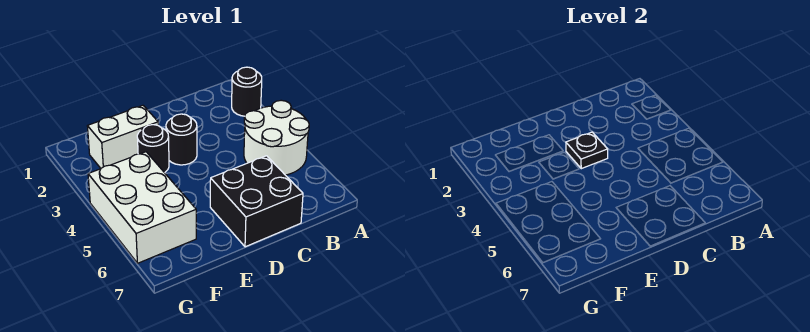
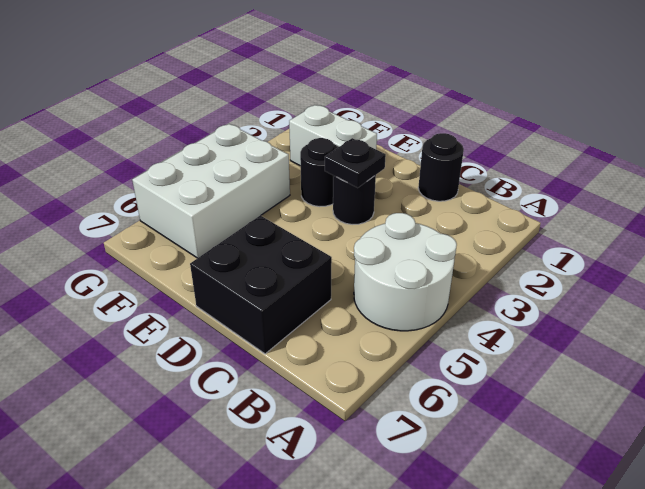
black round brick A2 level 1 -> black round brick C1 level 1

